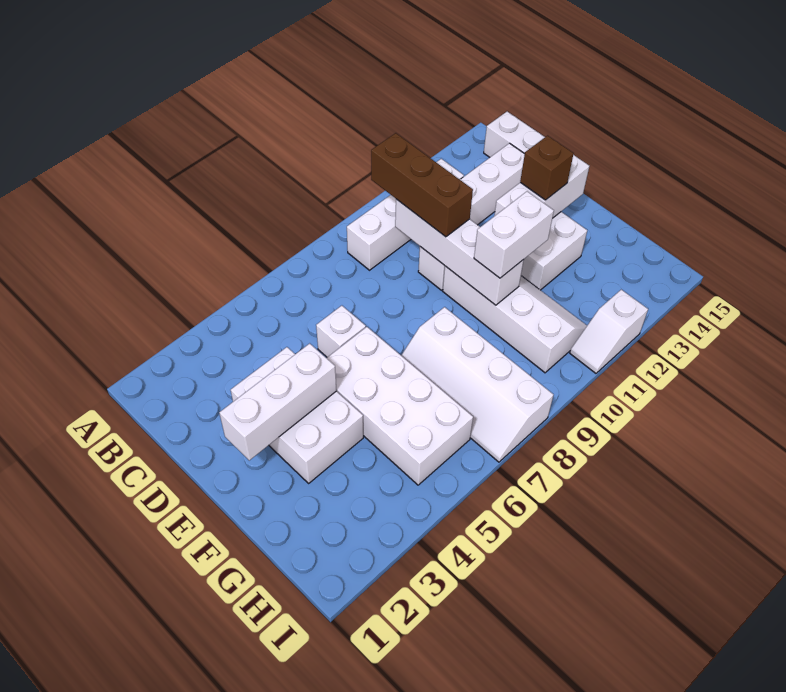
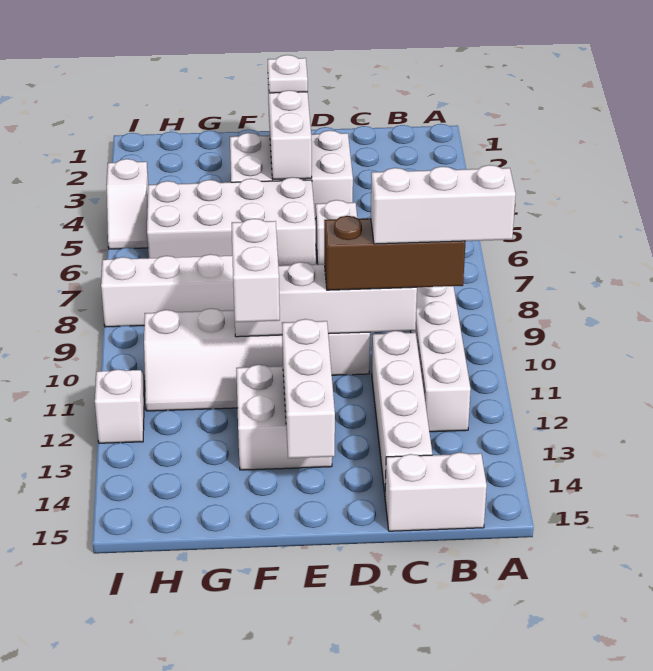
none -> white brick A10:C10 level 4
none -> white plate E2 level 3
brown brick E13 level 3 -> none
none -> white slope I4:I5 level 1 top 4

